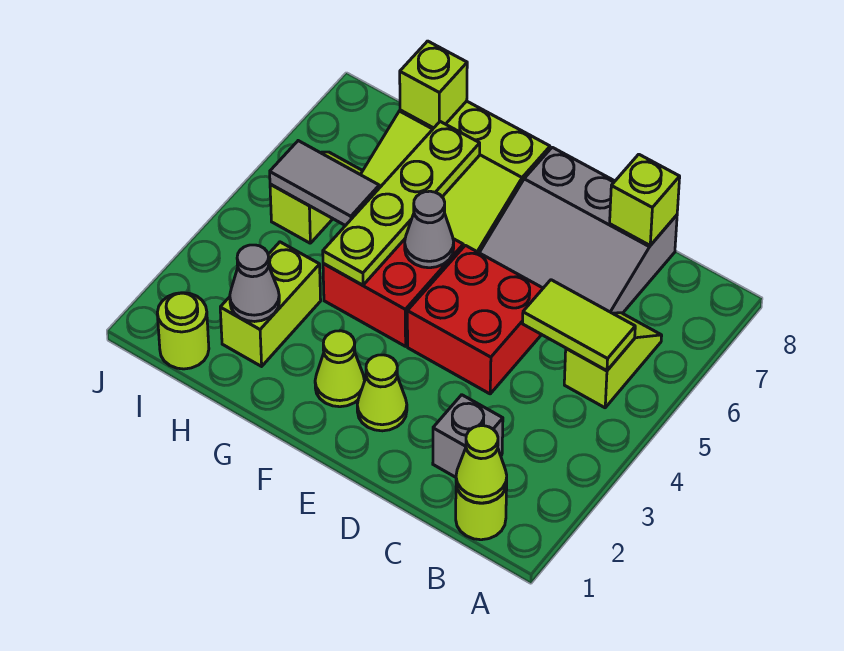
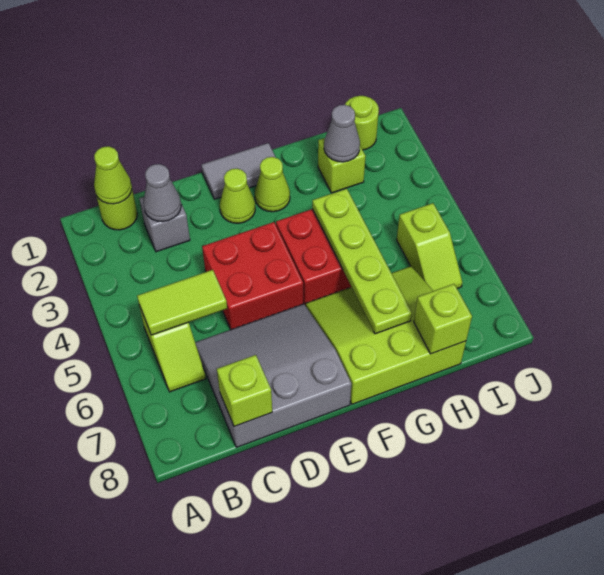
grey cone F5 level 2 -> grey cone C2 level 2
lime brick H2:H3 level 1 -> lime brick H2 level 1
grey tile H5:I5 level 2 -> grey tile E1:F1 level 1

